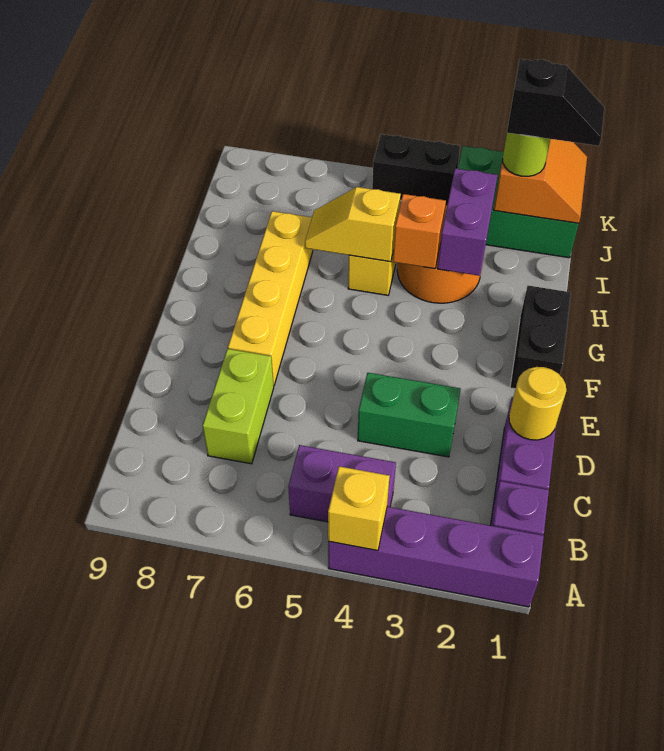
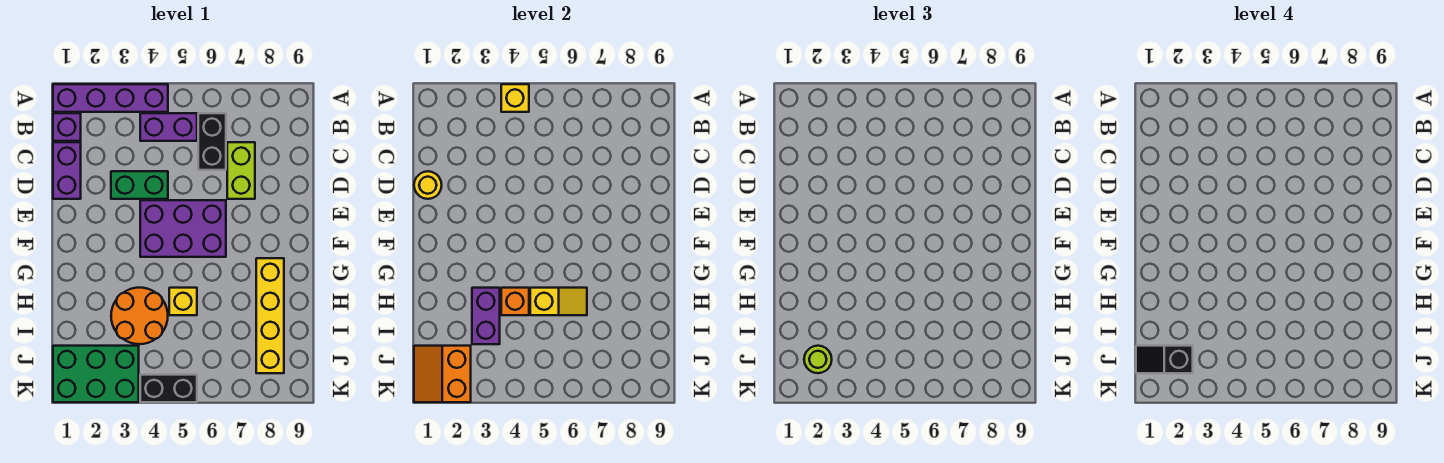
none -> purple brick E4:F6 level 1
yellow brick E7:H7 level 1 -> yellow brick G8:J8 level 1
black brick F1:G1 level 1 -> black brick B6:C6 level 1

